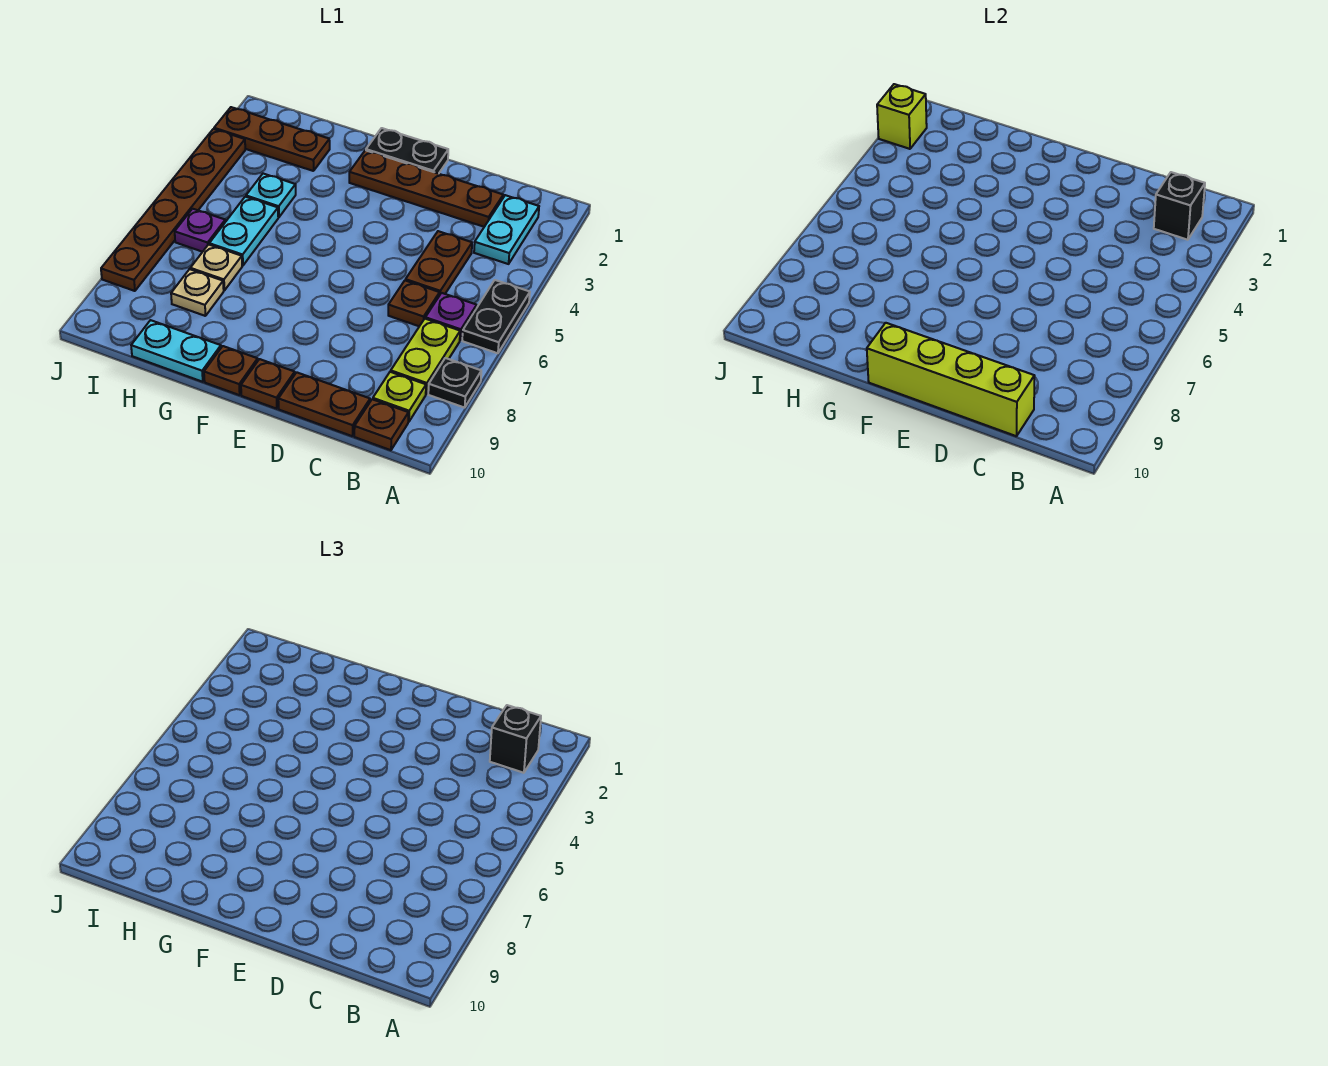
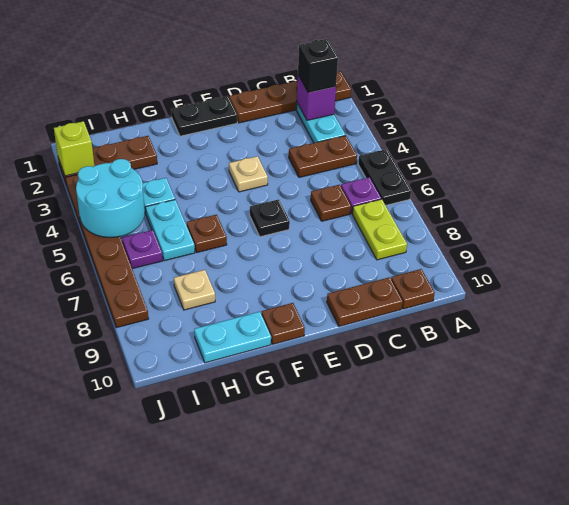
black plate A8 level 1 -> black plate E6 level 1
black brick B2 level 2 -> purple brick B2 level 2
lime plate B9 level 1 -> none
brown plate C2:F2 level 1 -> brown plate A1:D1 level 1
brown plate C4:C5 level 1 -> brown plate B4:C4 level 1
lime brick C10:F10 level 2 -> none
brown plate E10 level 1 -> brown plate G6 level 1
tan plate H7 level 1 -> tan plate E4 level 1
none -> cyan round brick I4:J5 level 2

